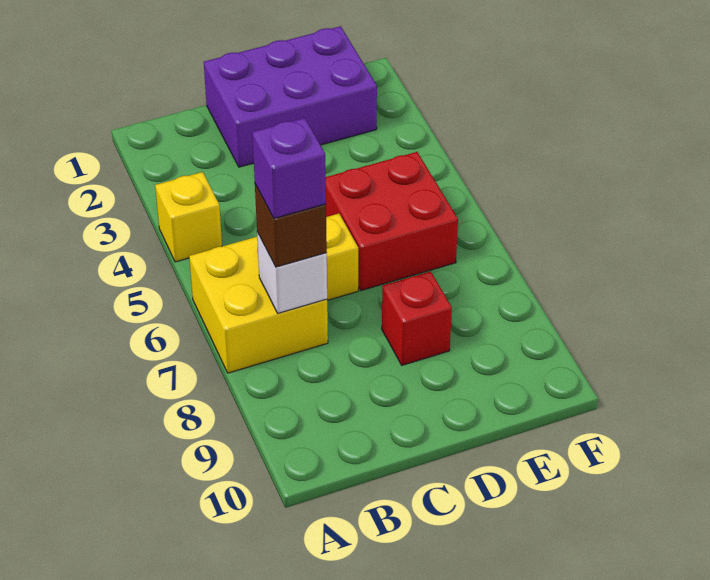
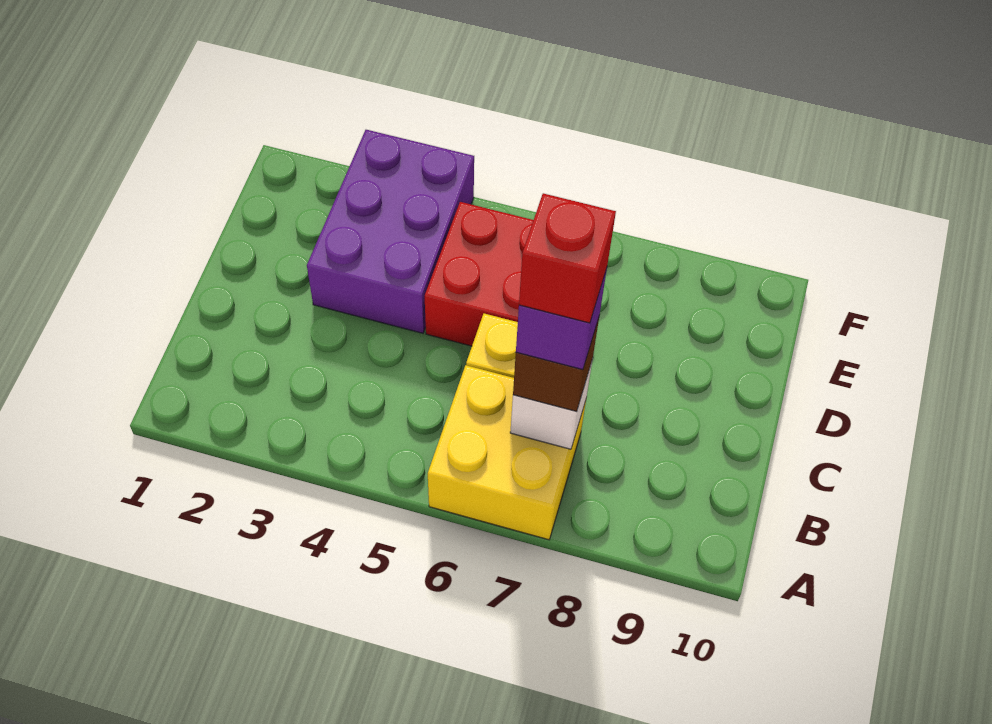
yellow brick A4 level 1 -> none
purple brick C1:E2 level 1 -> purple brick D3:F4 level 1
red brick D8 level 1 -> red brick B7 level 5

